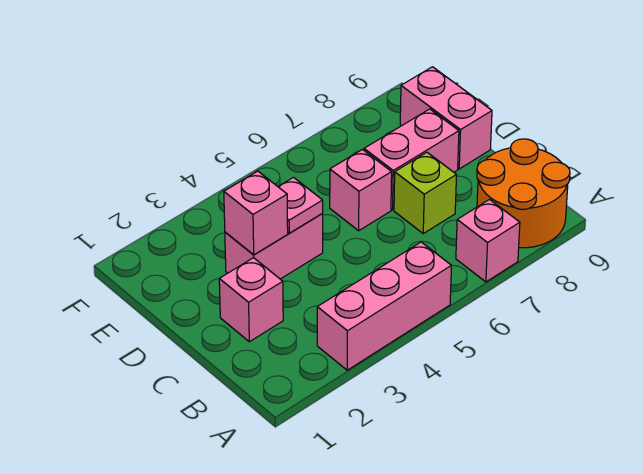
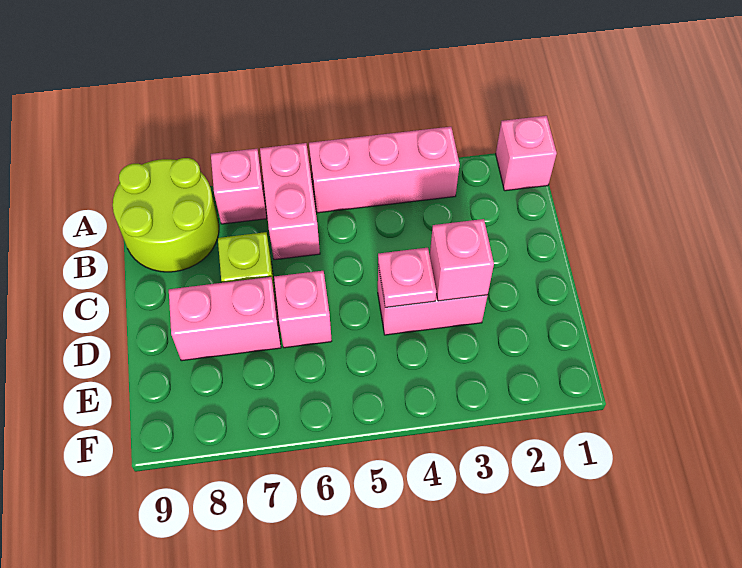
orange round brick A8:B9 level 1 -> lime round brick A8:B9 level 1
pink brick C2 level 1 -> pink brick A1 level 1
pink brick D9:E9 level 1 -> pink brick A6:B6 level 1

